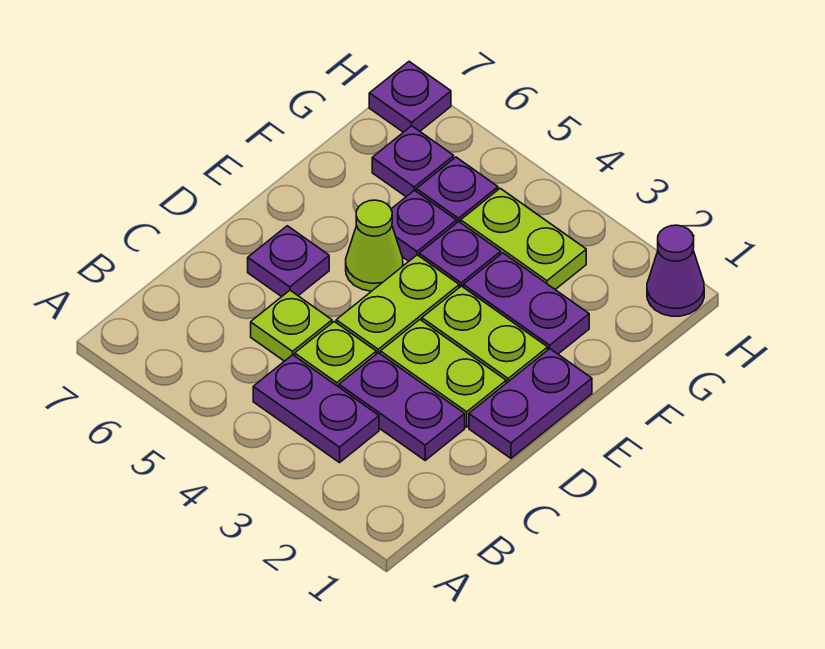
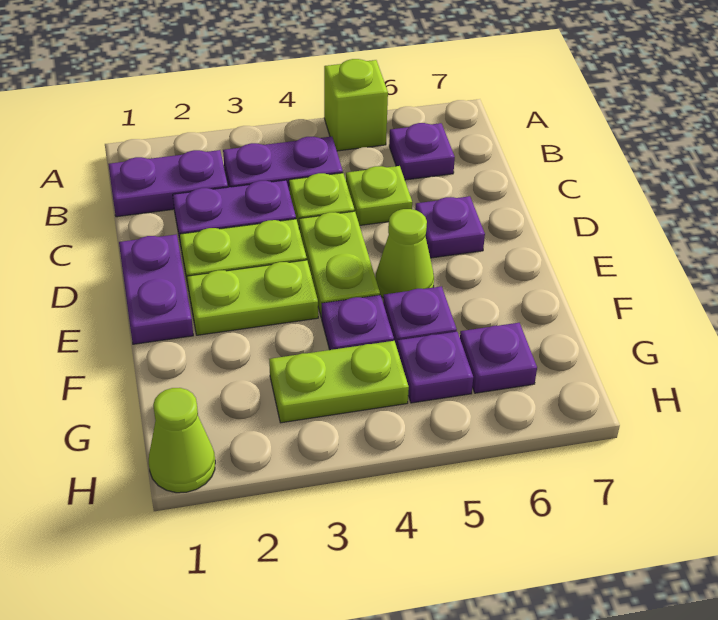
none -> lime brick A5 level 1
purple plate F2:F3 level 1 -> purple plate B1:B2 level 1
purple cone H1 level 1 -> lime cone H1 level 1
purple plate H7 level 1 -> purple plate B6 level 1

